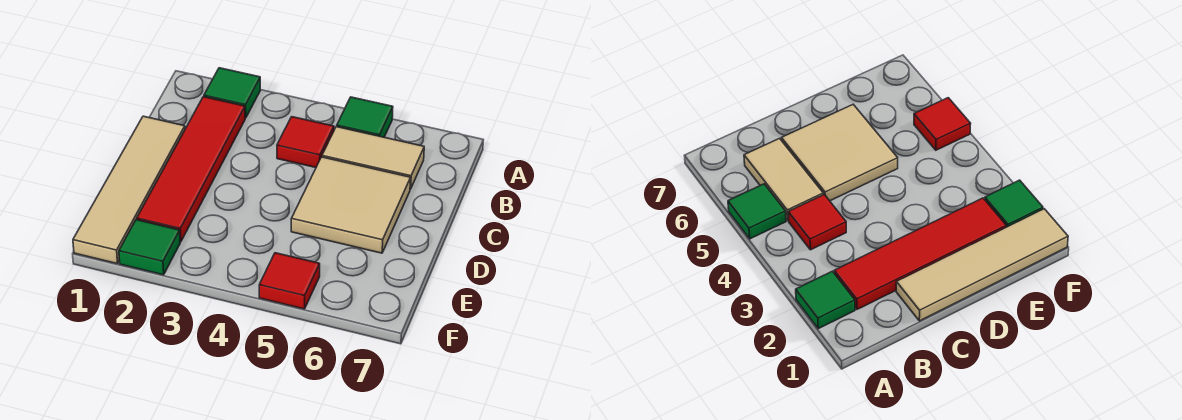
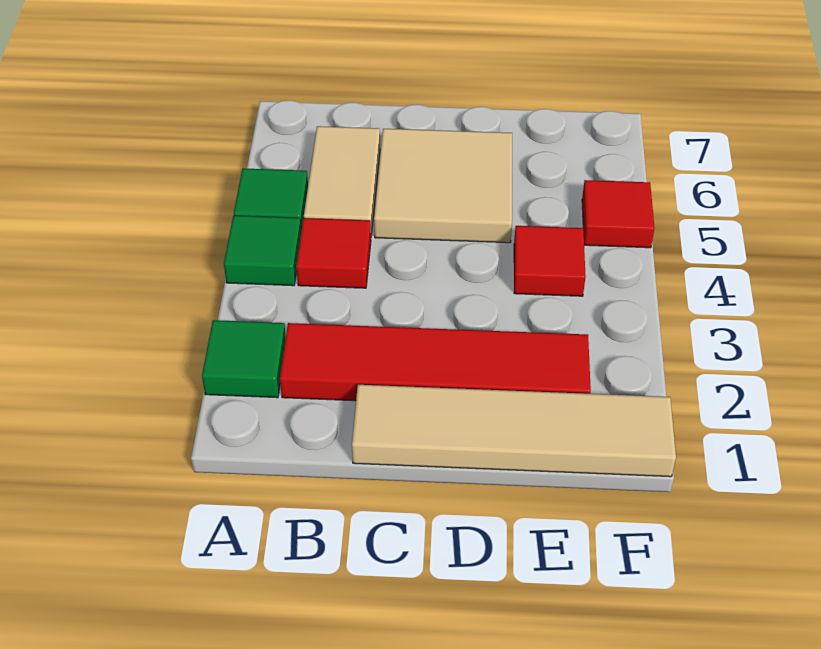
none -> red tile E4 level 1
green tile F2 level 1 -> green tile A4 level 1

